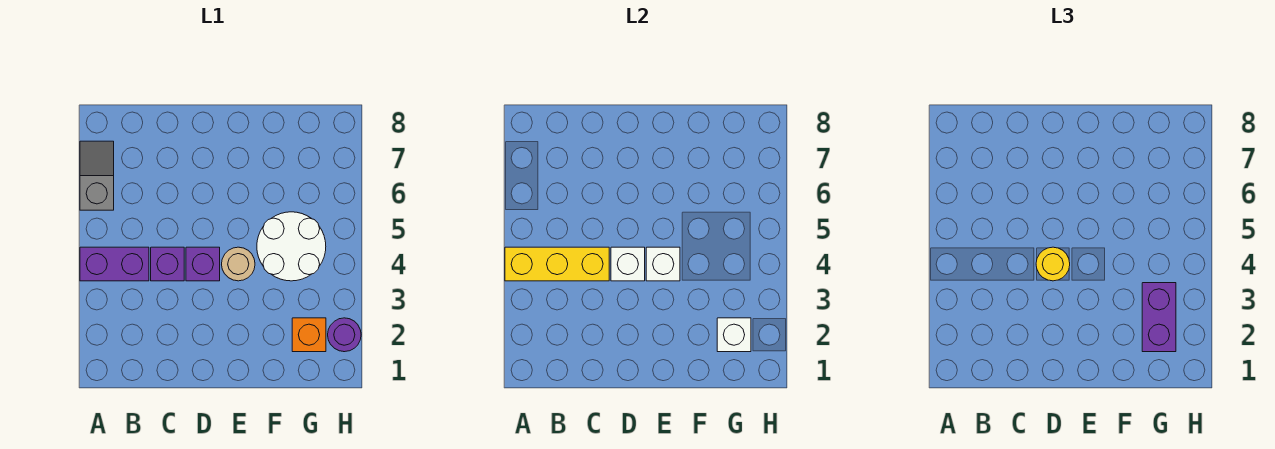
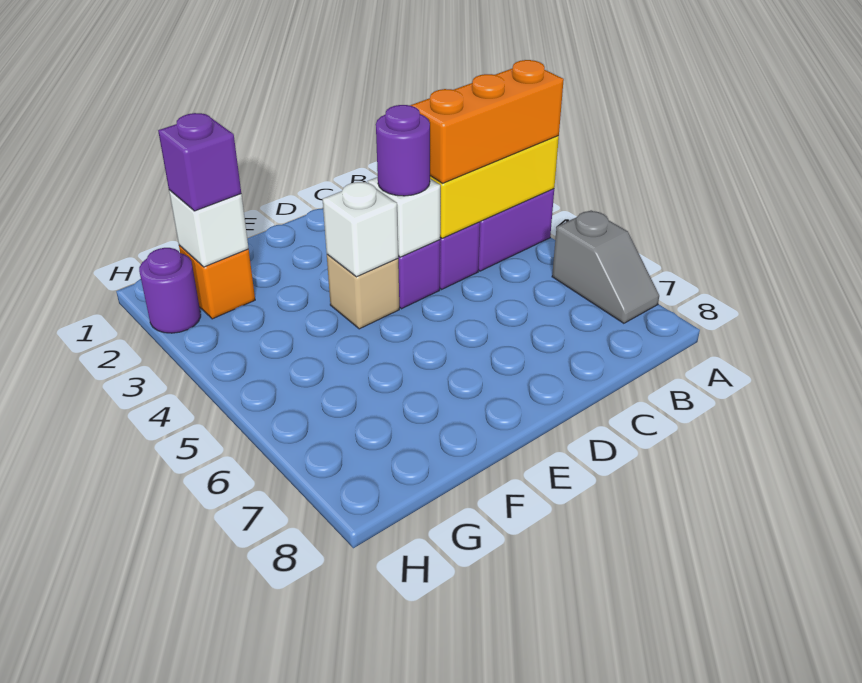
none -> orange brick A4:C4 level 3
yellow round brick D4 level 3 -> purple round brick D4 level 3
tan round brick E4 level 1 -> tan brick E4 level 1
white round brick F4:G5 level 1 -> none
purple brick G2:G3 level 3 -> purple brick G2 level 3

